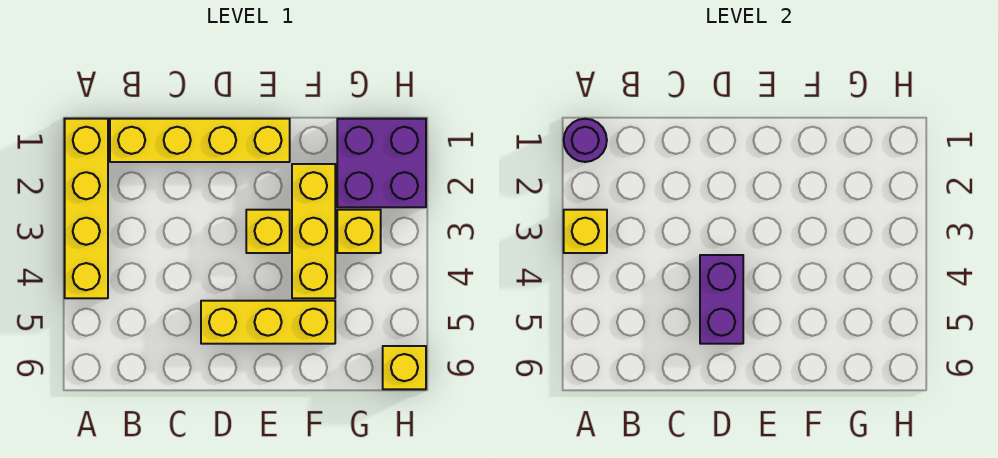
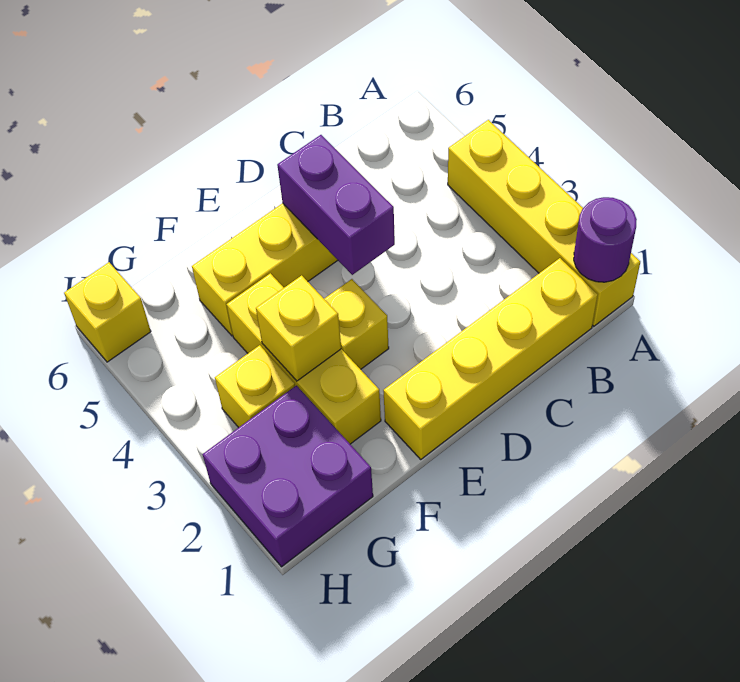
yellow brick A3 level 2 -> yellow brick F3 level 2

